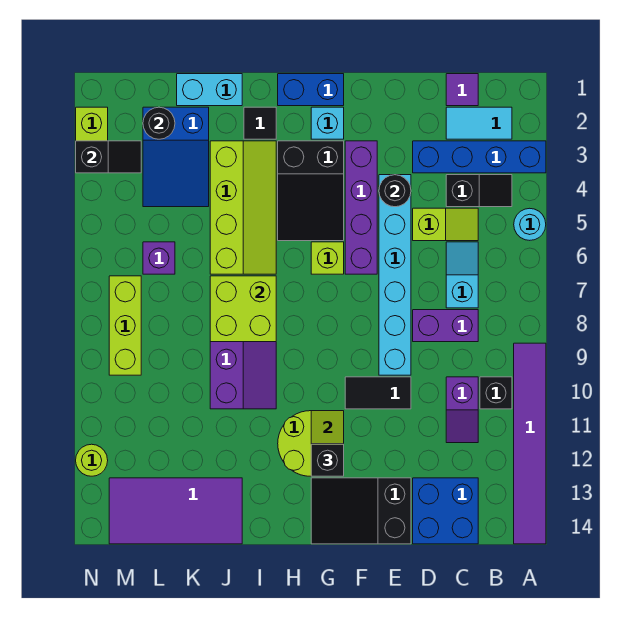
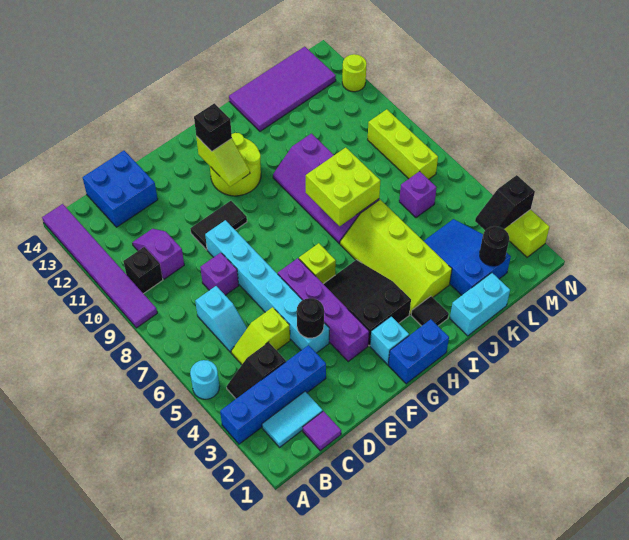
purple brick C8:D8 level 1 -> purple brick D8 level 1
black slope E13:G14 level 1 top E -> none

